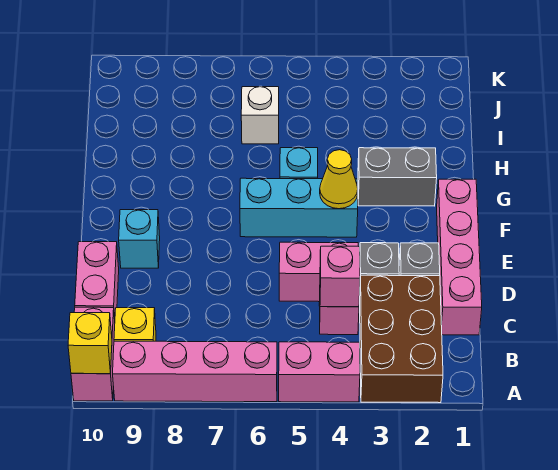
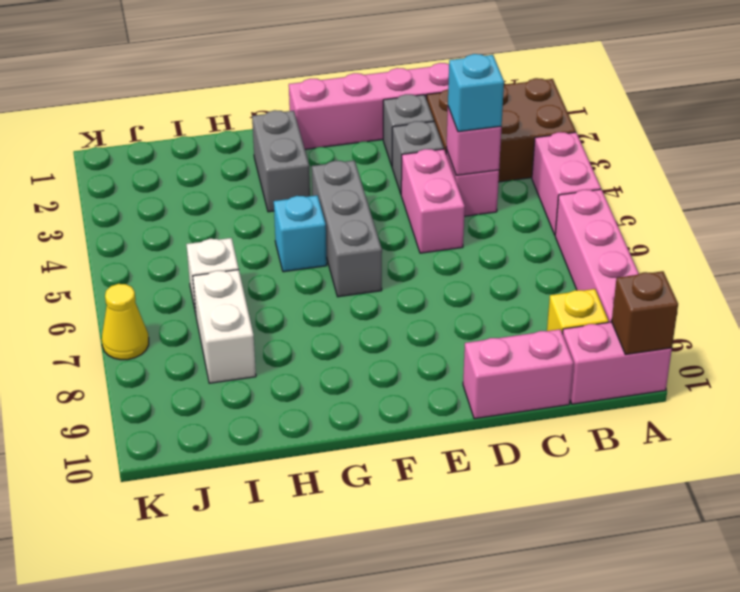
yellow brick A10 level 2 -> brown brick A10 level 2
cyan brick E9 level 1 -> cyan brick C4 level 3
cyan brick F4:F6 level 1 -> grey brick F4:F6 level 1
yellow cone F4 level 2 -> yellow cone K7 level 1
none -> white brick I7:I8 level 1

